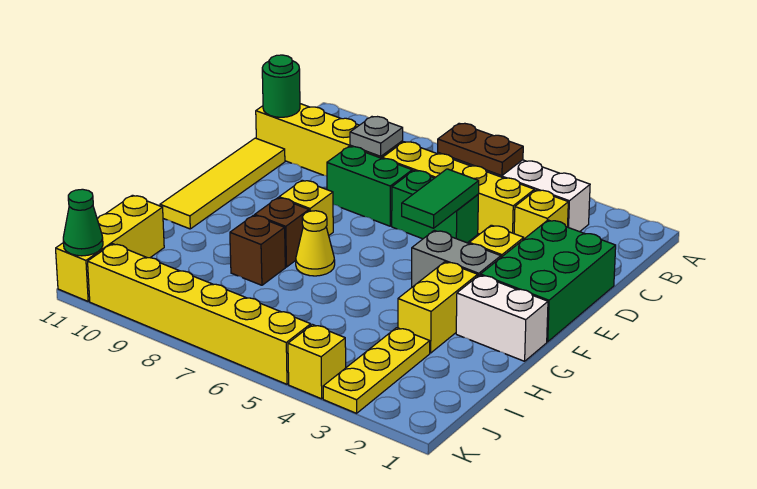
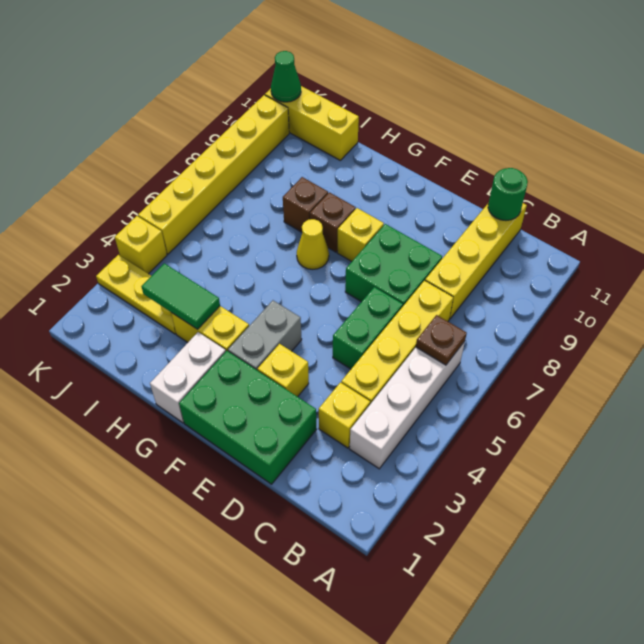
brown plate B5:B6 level 2 -> brown plate B6 level 2
grey plate C8 level 2 -> none
green tile D5:E5 level 2 -> green tile H3:I3 level 2
green brick D7:D8 level 1 -> green brick D7:E8 level 1
yellow tile D11:G11 level 1 -> none

